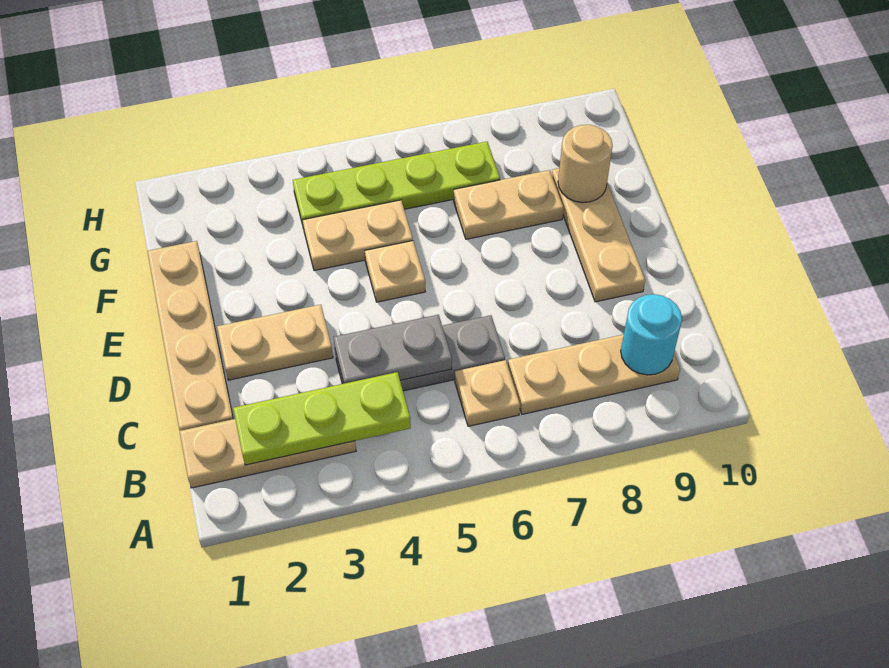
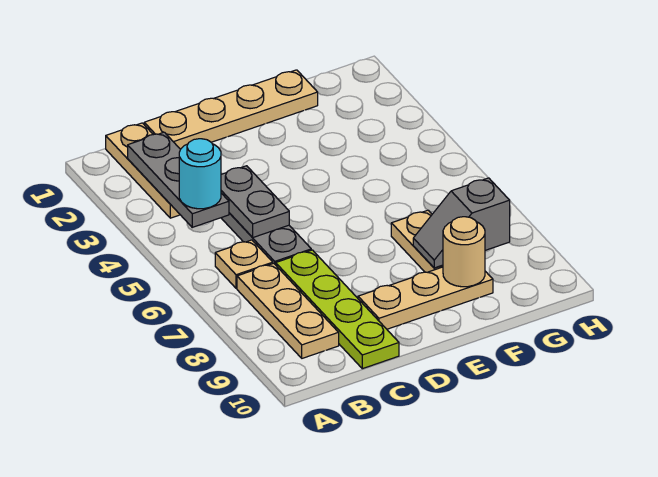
lime plate B2:B4 level 2 -> grey plate B2:B4 level 2
cyan round brick B9 level 2 -> cyan round brick B4 level 3
tan plate D2:D3 level 1 -> none
tan plate E5 level 1 -> none
tan plate F4:F5 level 1 -> none
none -> grey slope F8:G8 level 2 top G
lime plate G4:G7 level 1 -> lime plate C7:C10 level 1

